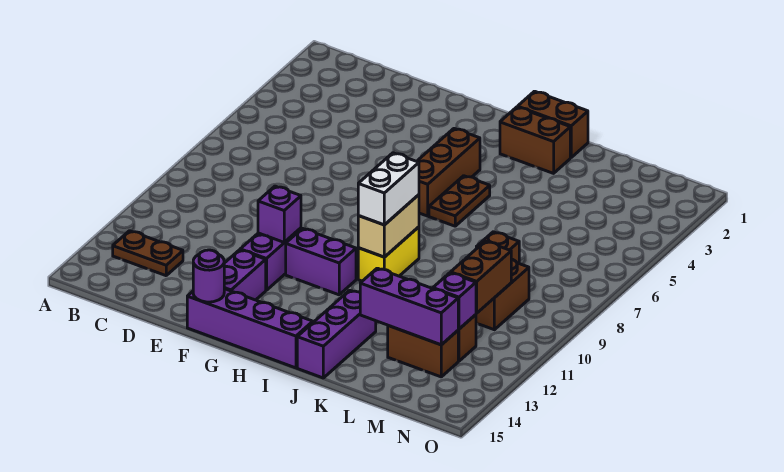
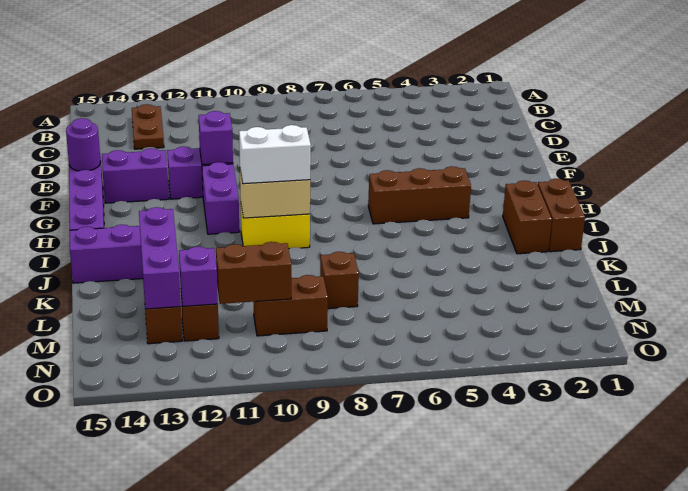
brown plate I5:I6 level 1 -> none

